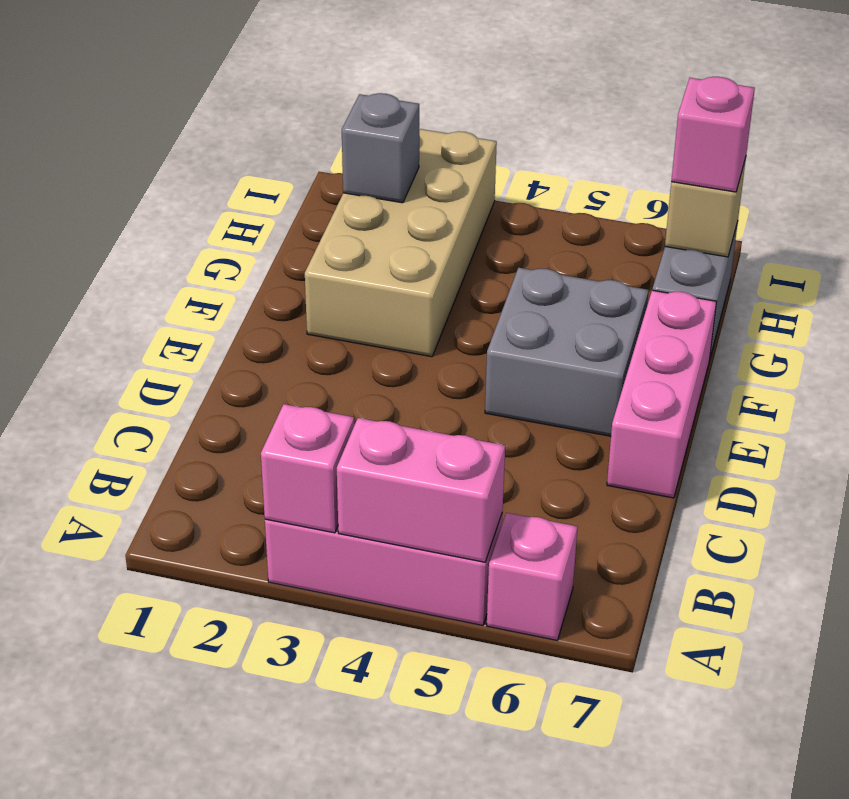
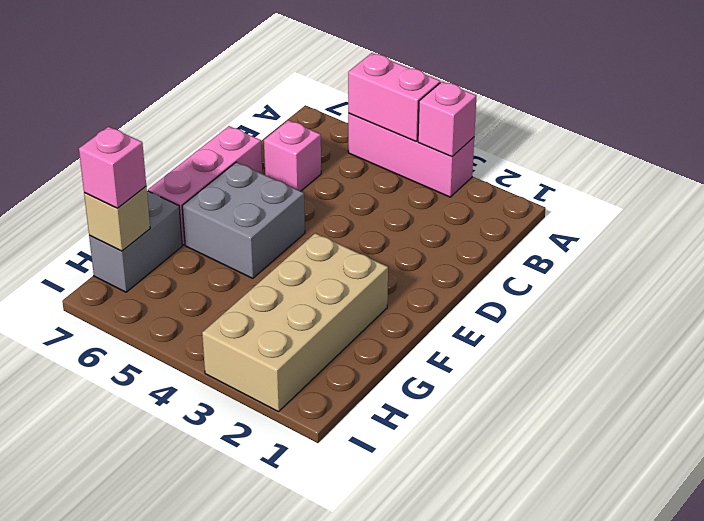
pink brick A6 level 1 -> pink brick C6 level 1
grey brick H2 level 2 -> none

